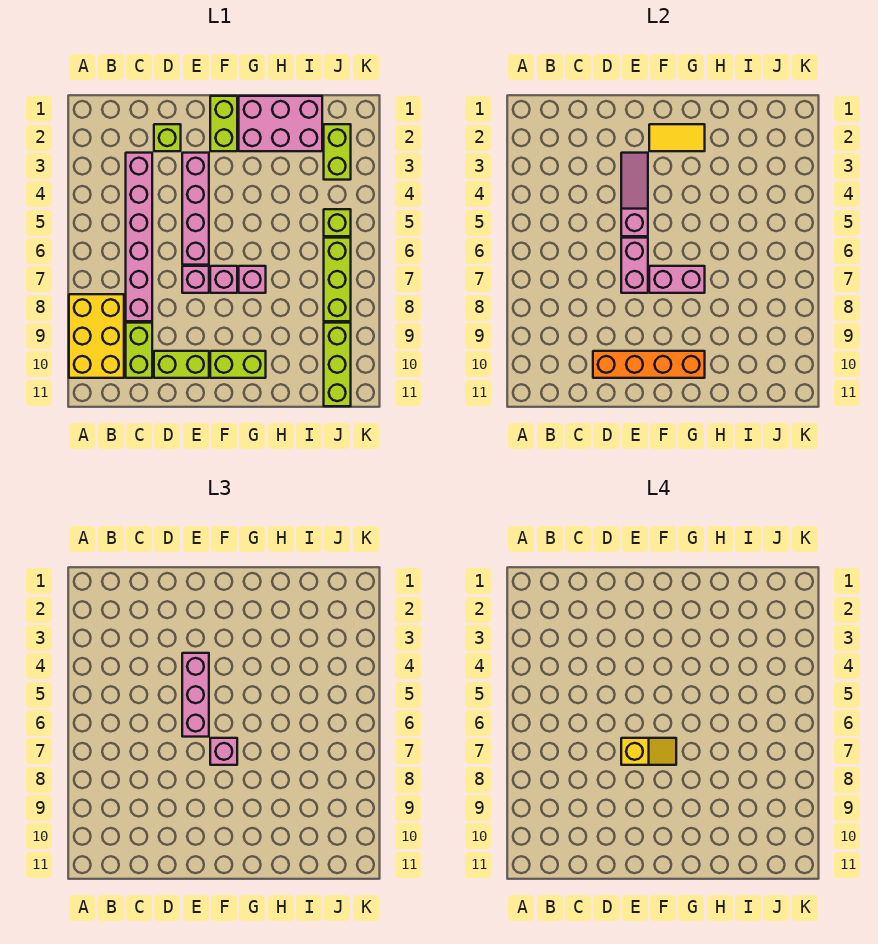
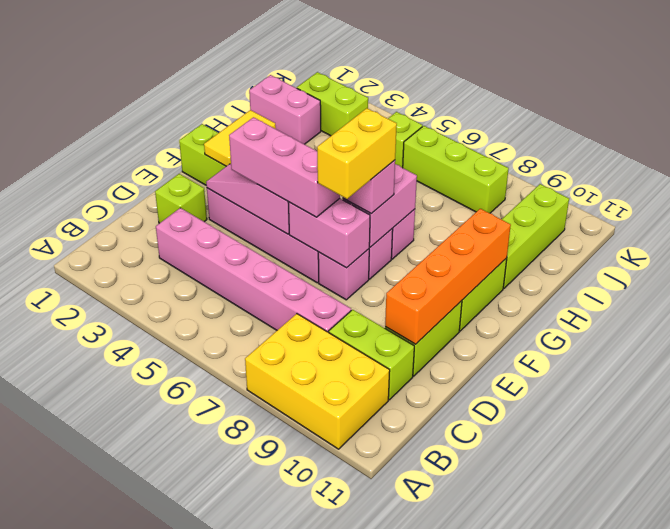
yellow slope E7:F7 level 4 top E -> yellow brick E7:F7 level 4
pink brick G1:I2 level 1 -> pink brick I1:I2 level 1
lime brick J9:J11 level 1 -> lime brick H10:J10 level 1

